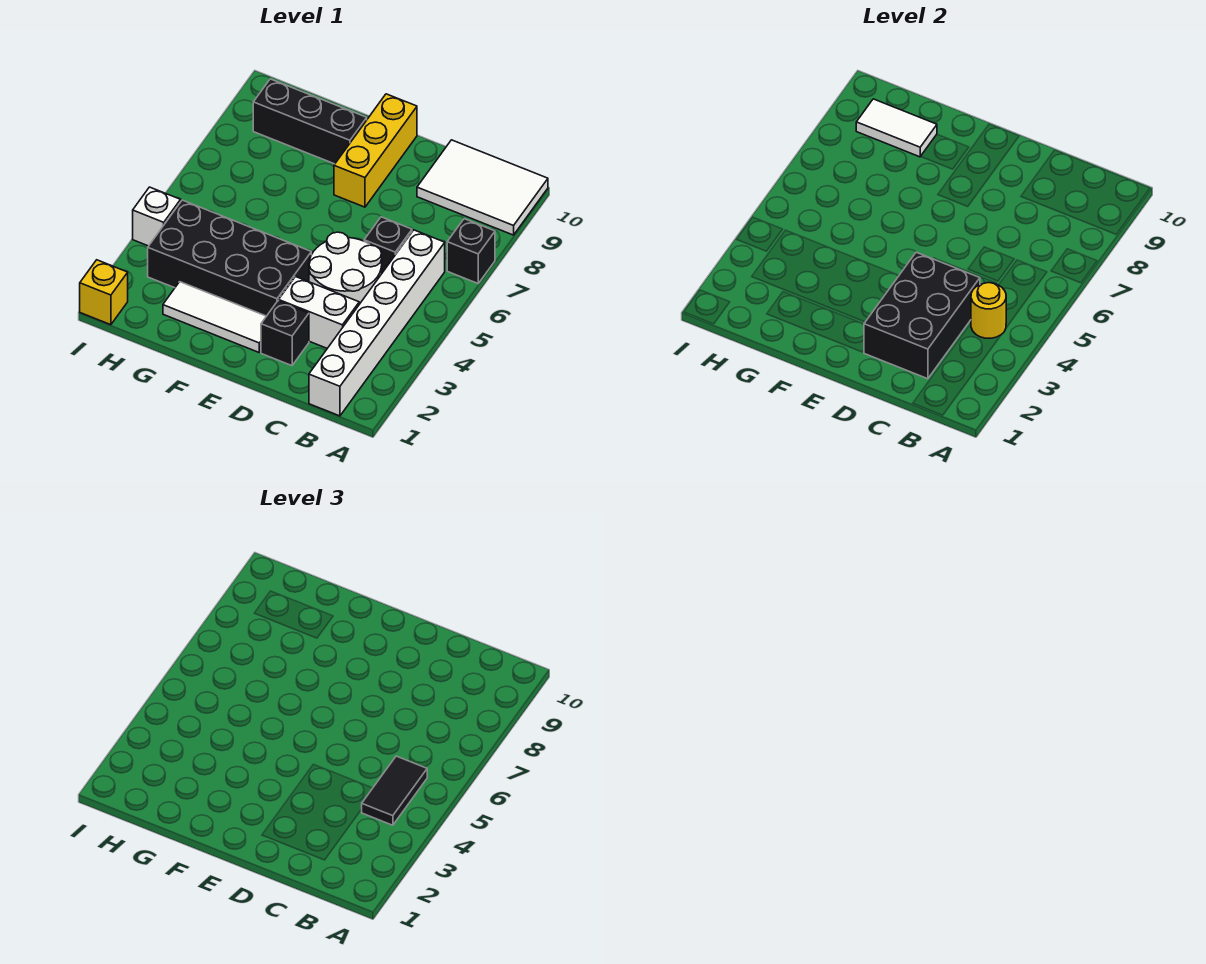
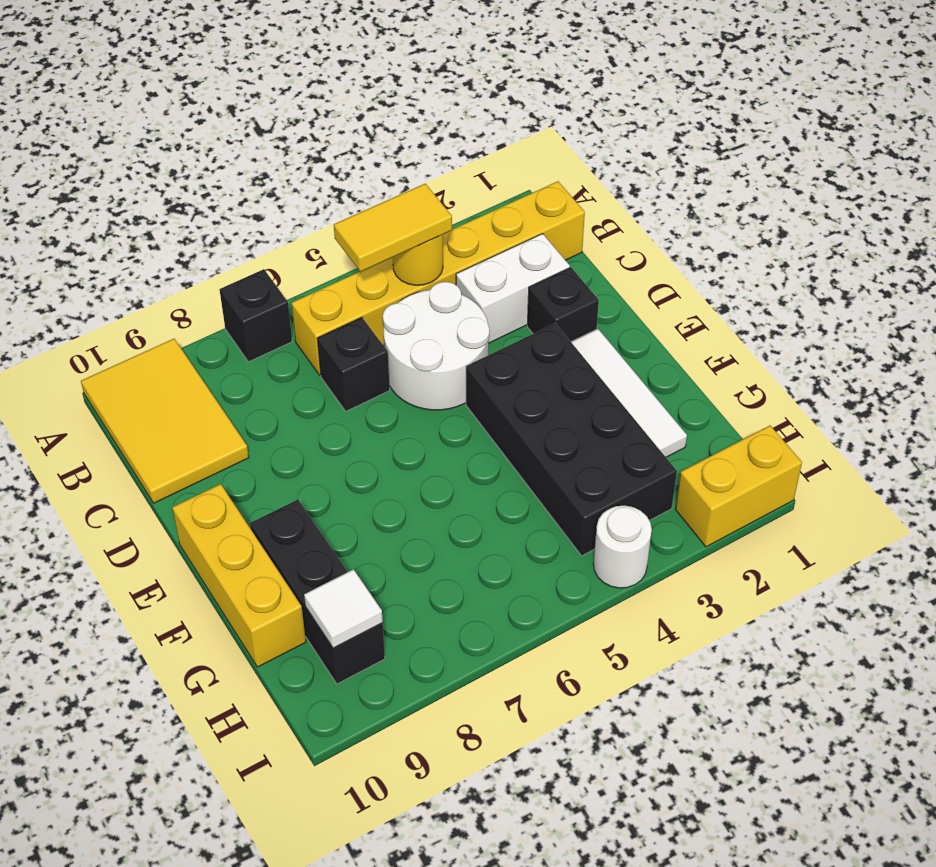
white tile A9:C10 level 1 -> yellow tile A9:C10 level 1
white brick B1:B6 level 1 -> yellow brick B1:B6 level 1
black tile B4:B5 level 3 -> yellow tile B4:B5 level 3
black brick C2:D4 level 2 -> none
white brick C3:D3 level 1 -> white brick C2:C3 level 1
yellow brick E8:E10 level 1 -> yellow brick E10:G10 level 1
white tile G9:H9 level 2 -> white tile H9 level 2
yellow brick I1 level 1 -> yellow brick I1:I2 level 1
white brick I4 level 1 -> white round brick I4 level 1

